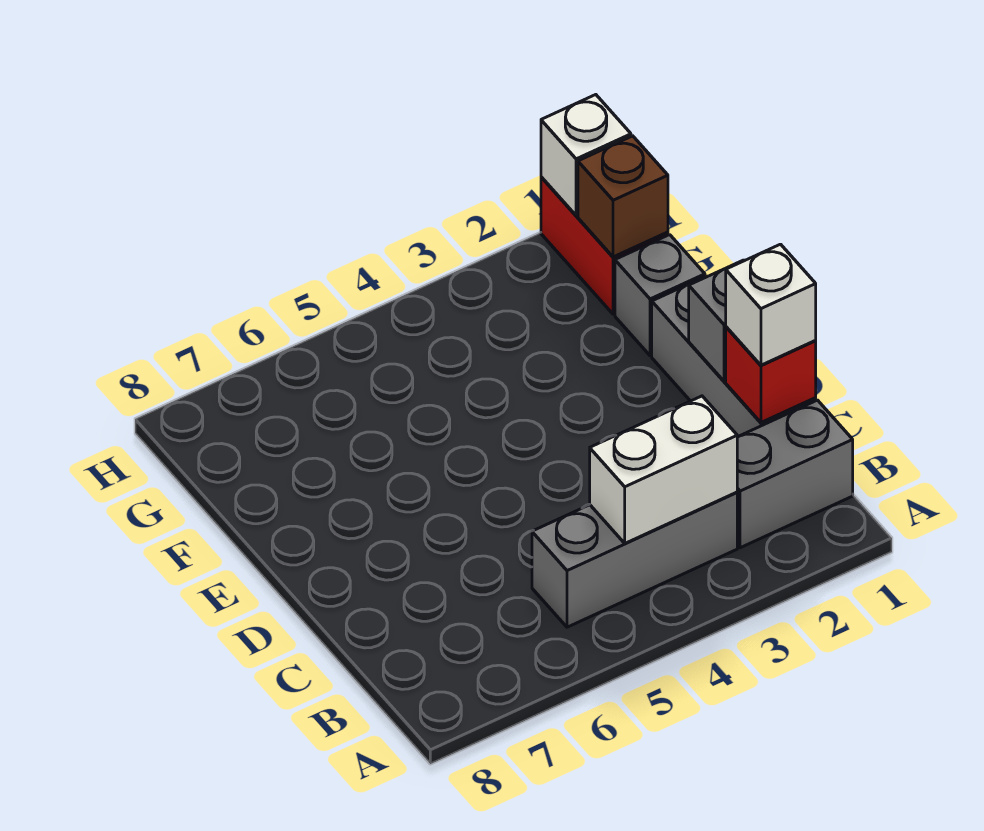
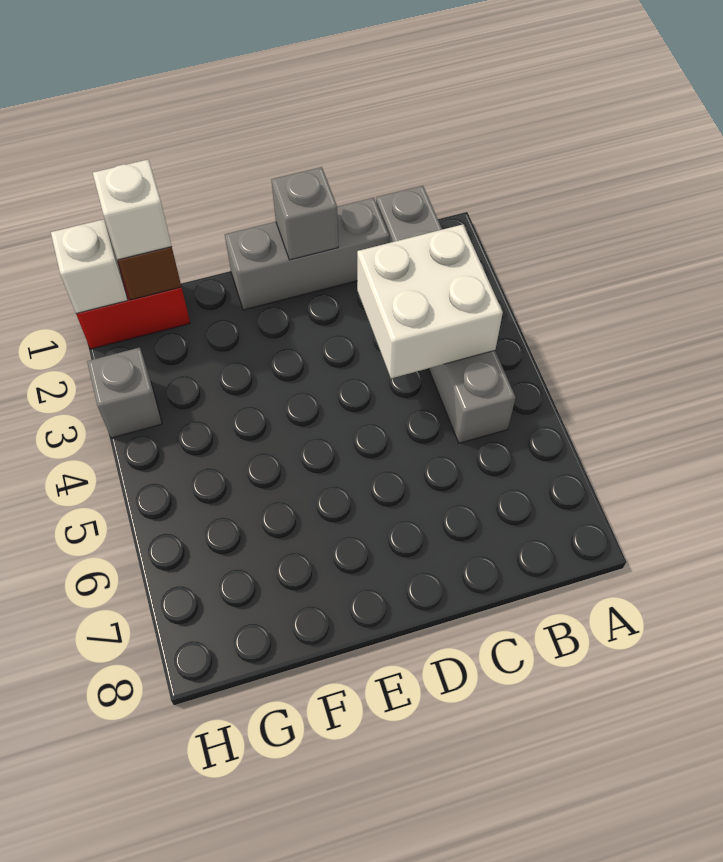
white brick B3:B4 level 2 -> white brick B3:C4 level 2
red brick C1 level 2 -> none
white brick C1 level 3 -> white brick G1 level 3
grey brick F1 level 1 -> grey brick H3 level 1

